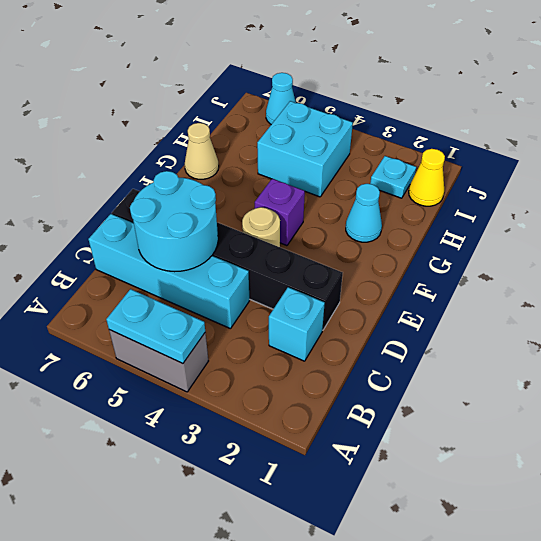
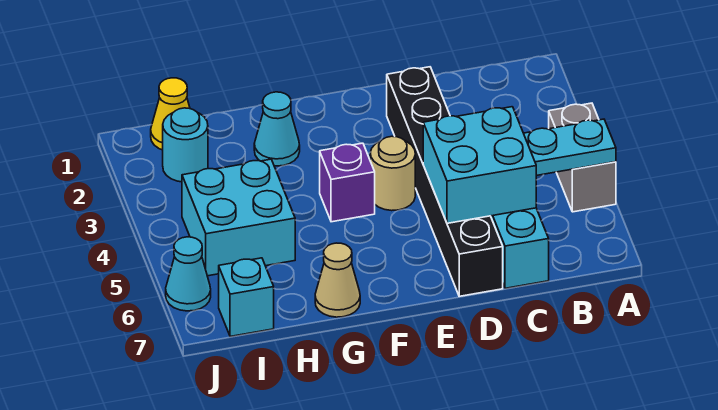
cyan plate A4:A5 level 2 -> cyan plate A5:B5 level 2
cyan brick C2 level 1 -> cyan brick I7 level 1
cyan round brick C5:D6 level 2 -> cyan brick C5:D6 level 2
cyan plate I2 level 1 -> cyan round brick I2 level 1

